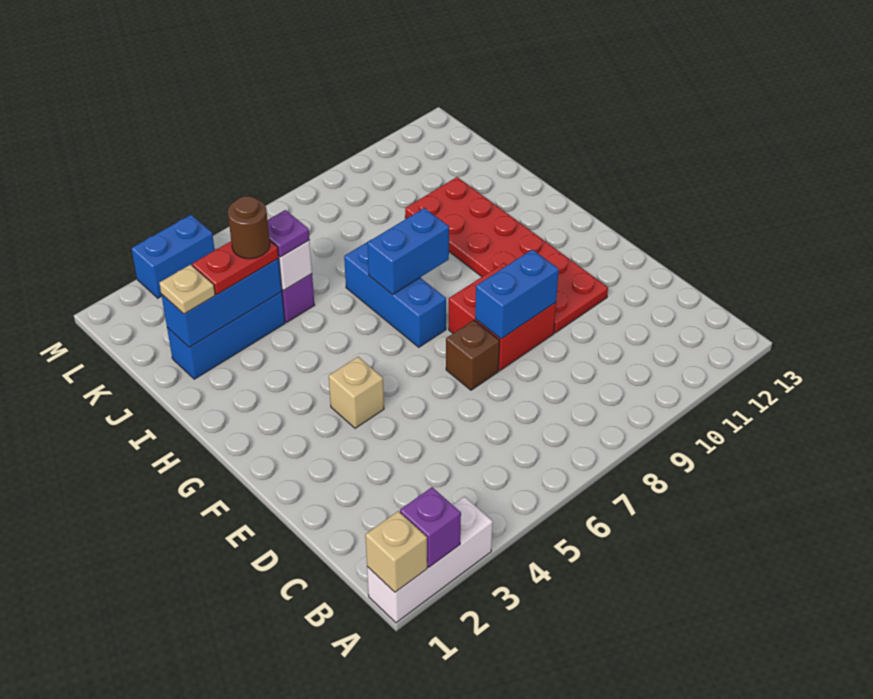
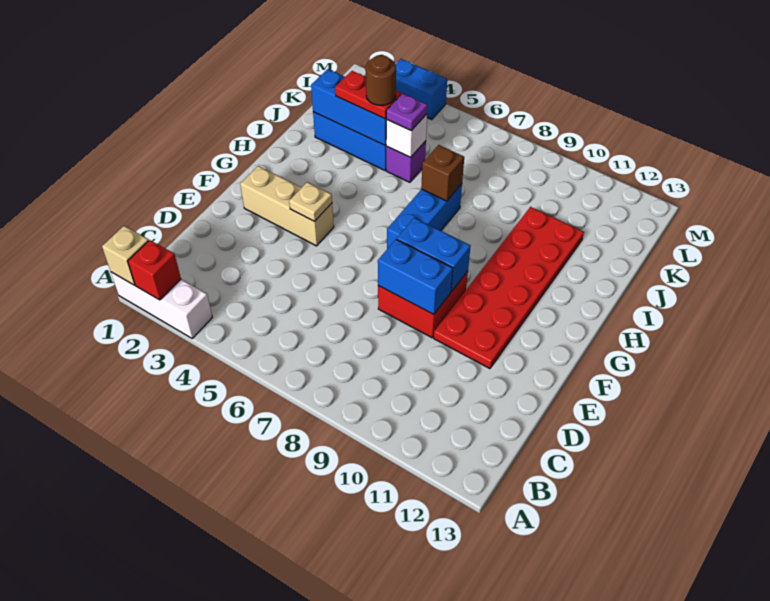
purple brick A2 level 2 -> red brick A2 level 2
brown brick E7 level 1 -> brown brick I7 level 2
tan brick F4 level 1 -> tan brick F2:F4 level 1
blue brick H7:H8 level 2 -> blue brick F8:F9 level 2
tan plate J2 level 3 -> tan plate F4 level 2

